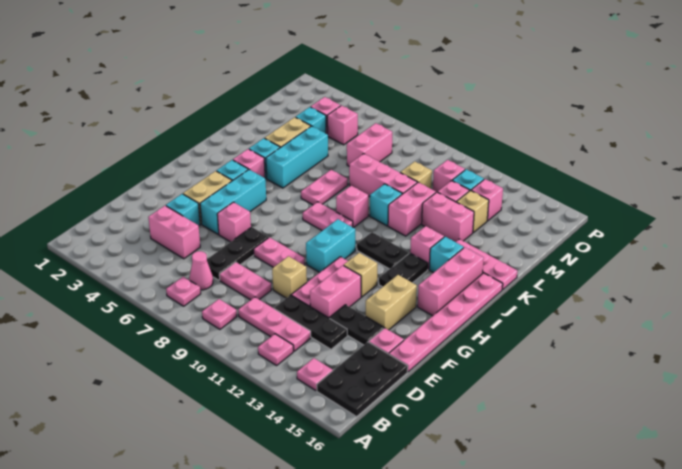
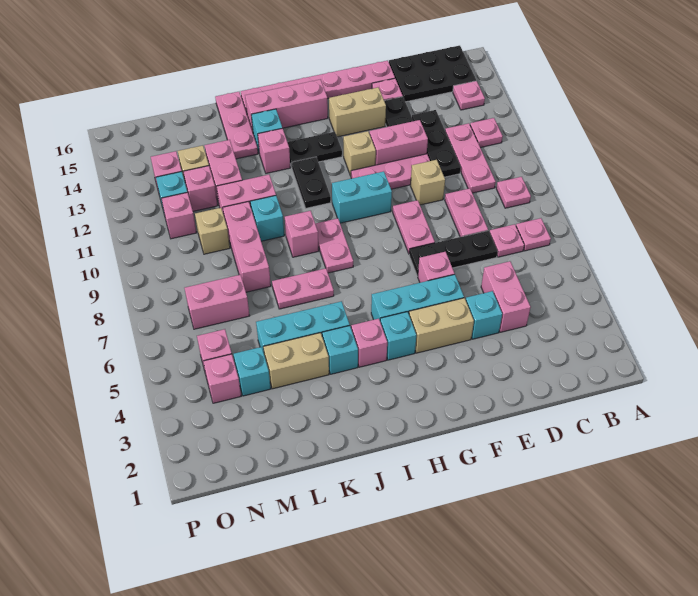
pink cone C7 level 1 -> pink plate C7 level 1

